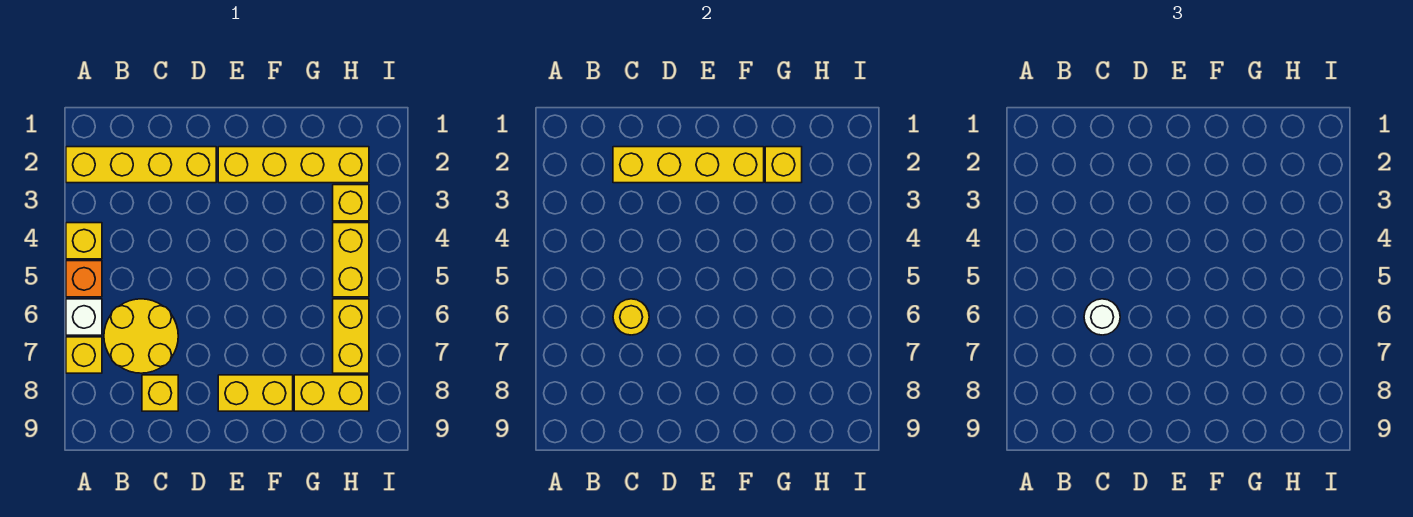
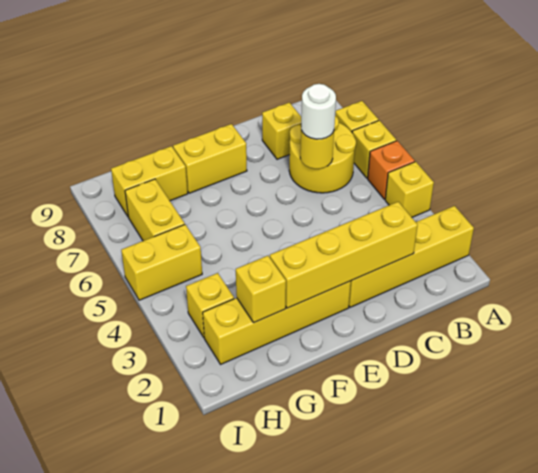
white brick A6 level 1 -> yellow brick A6 level 1
yellow brick H4:H5 level 1 -> yellow brick H5:I5 level 1

